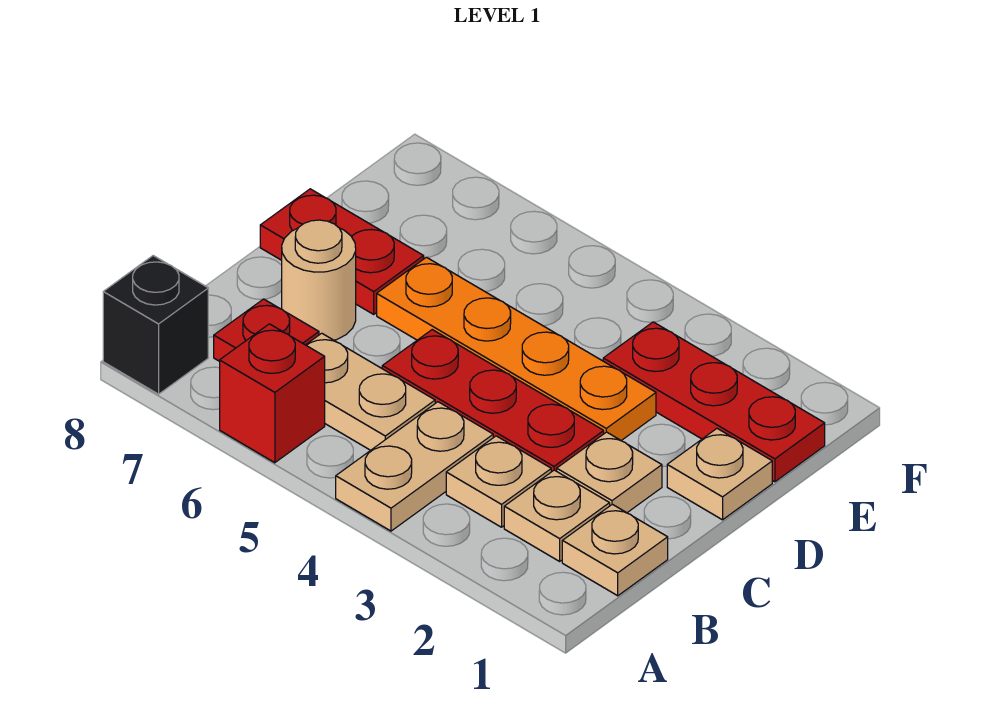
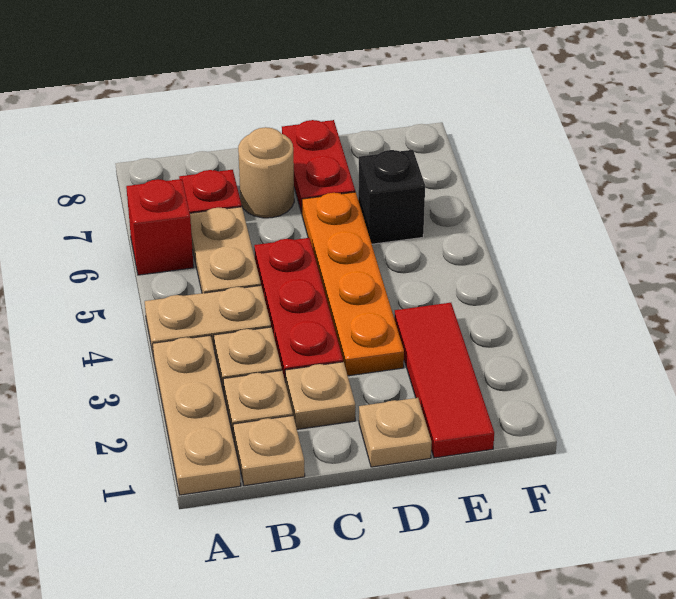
none -> tan plate A1:A3 level 1
black brick A8 level 1 -> black brick E6 level 1
red plate E1:E3 level 1 -> red tile E1:E3 level 1

